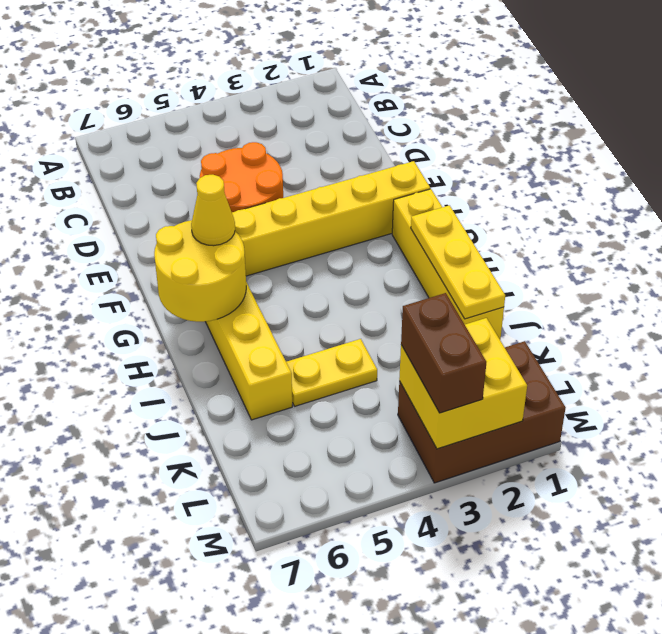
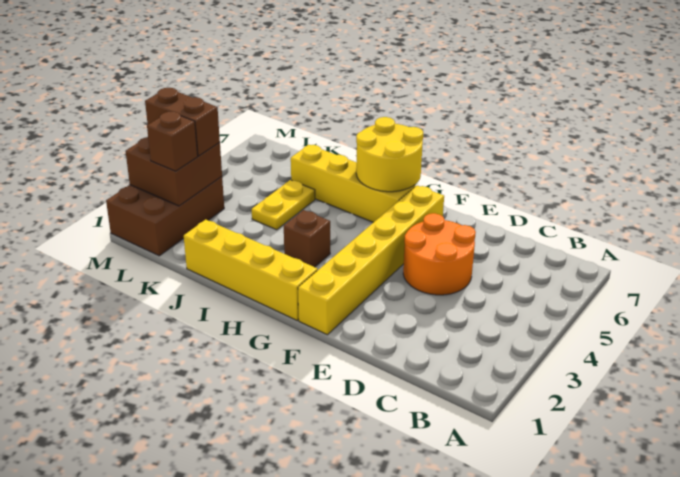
yellow cone G6 level 3 -> none
yellow plate H1:J1 level 2 -> none
none -> brown brick H3 level 1
yellow brick L2:M3 level 2 -> brown brick L2:M3 level 2
none -> brown brick L2 level 3

